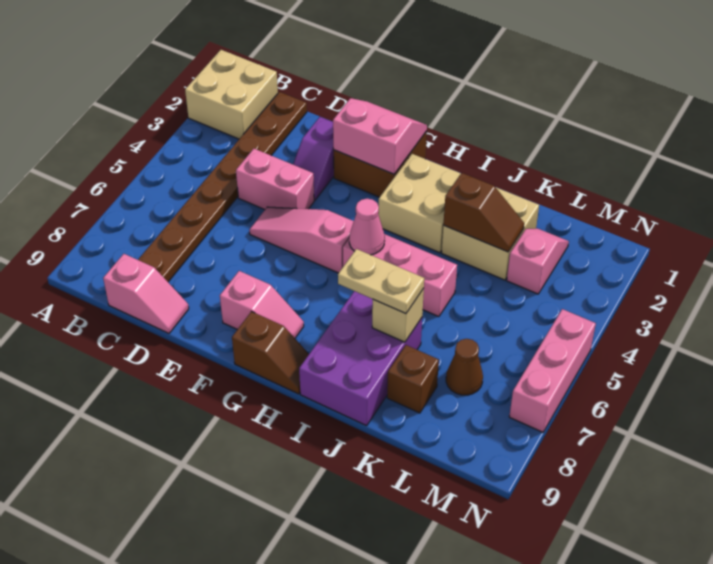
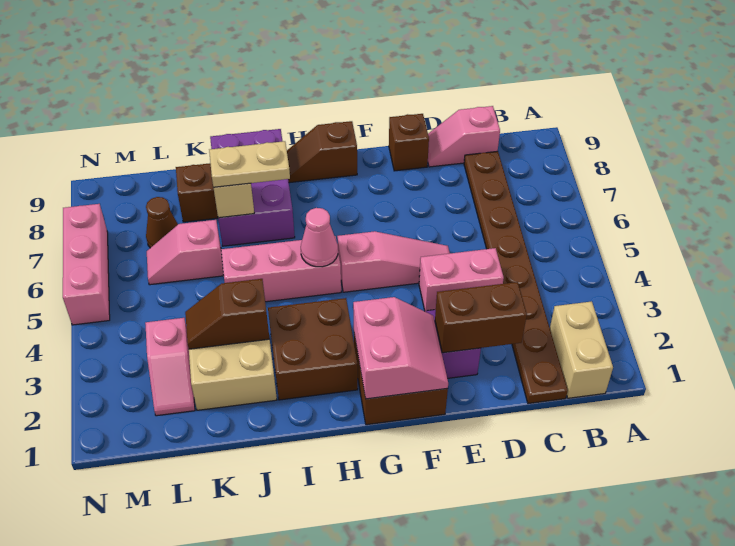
tan brick A1:B2 level 1 -> tan brick B1:B2 level 1
none -> brown brick D2:E2 level 2
none -> brown brick E9 level 1
pink slope F1:G2 level 2 top 2 -> pink slope F1:G2 level 2 top G
pink slope F8:G8 level 1 top F -> pink slope K6:L6 level 1 top K
tan brick H2:I3 level 1 -> brown brick H2:I3 level 1

